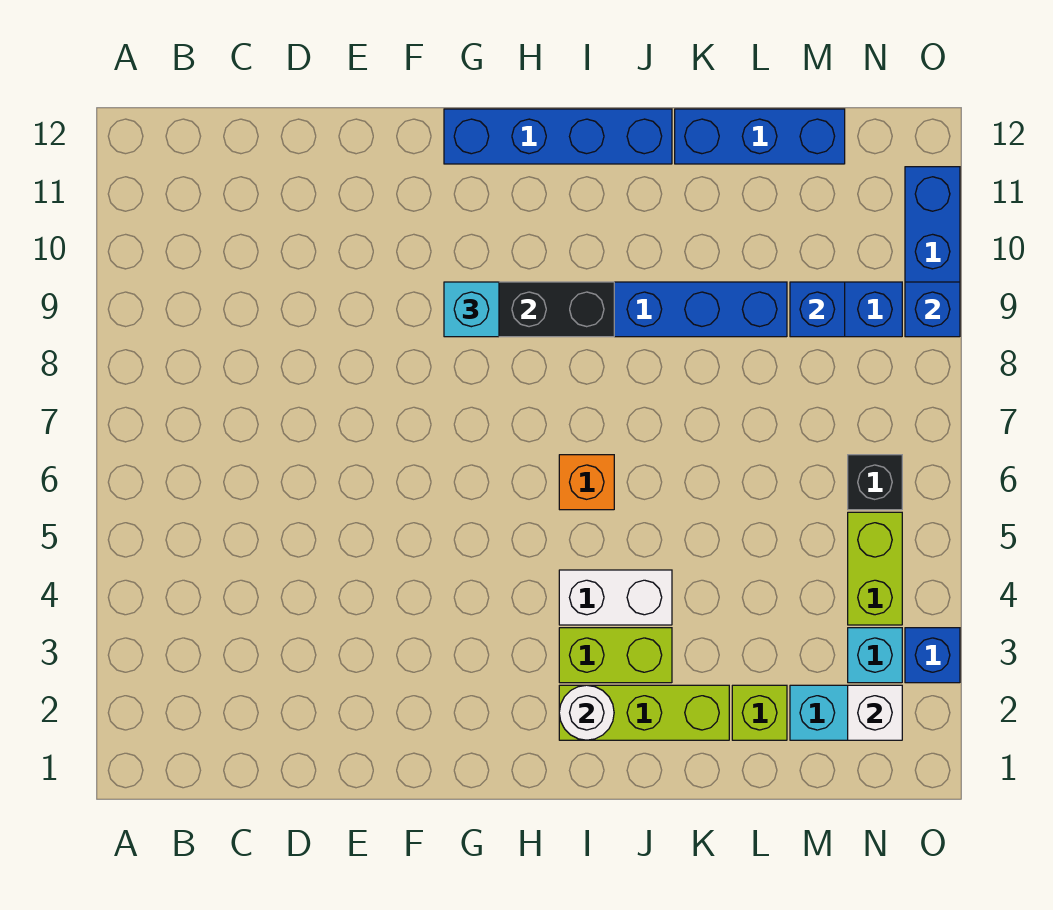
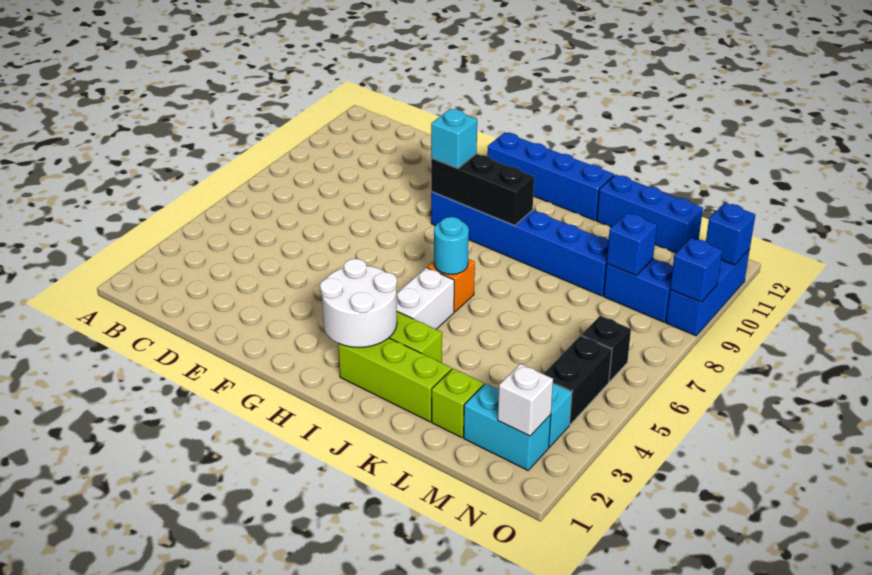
white round brick I2 level 2 -> white round brick H2:I3 level 2
white brick I4:J4 level 1 -> white brick I4:I5 level 1
none -> cyan round brick I6 level 2
lime brick N4:N5 level 1 -> black brick N4:N5 level 1
blue brick O3 level 1 -> blue brick O11 level 2

